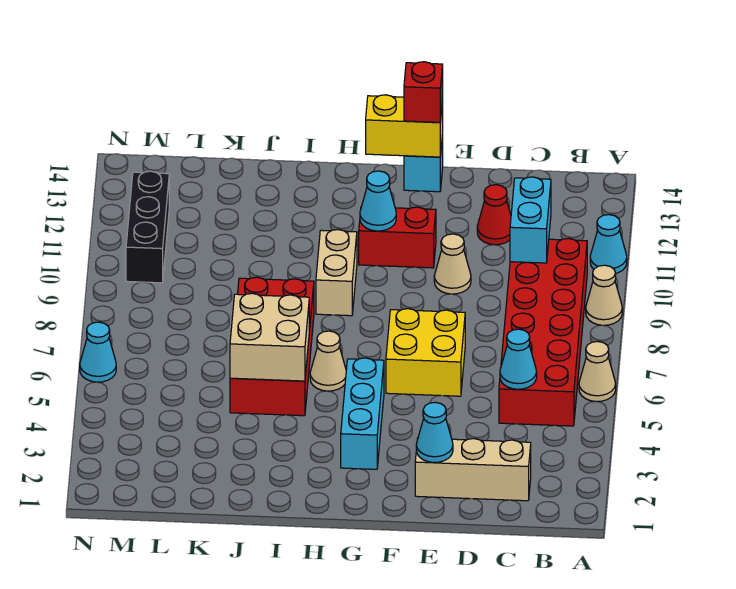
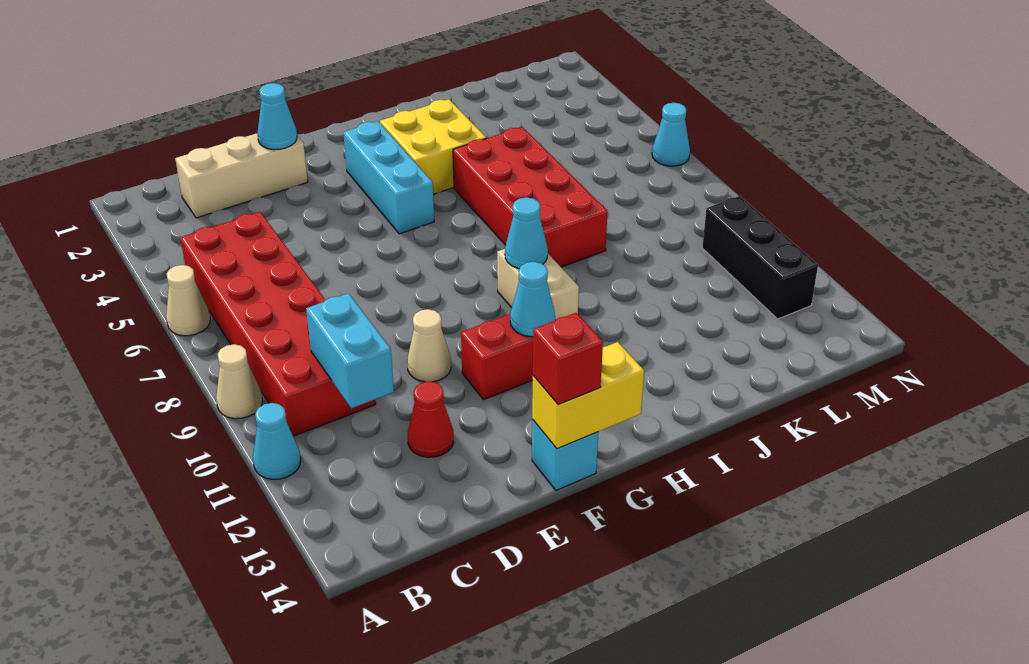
cyan cone C5 level 2 -> cyan cone H9 level 2
yellow brick E6:F7 level 1 -> yellow brick H3:I4 level 1
tan cone H6 level 1 -> none
tan brick I5:J6 level 2 -> none

